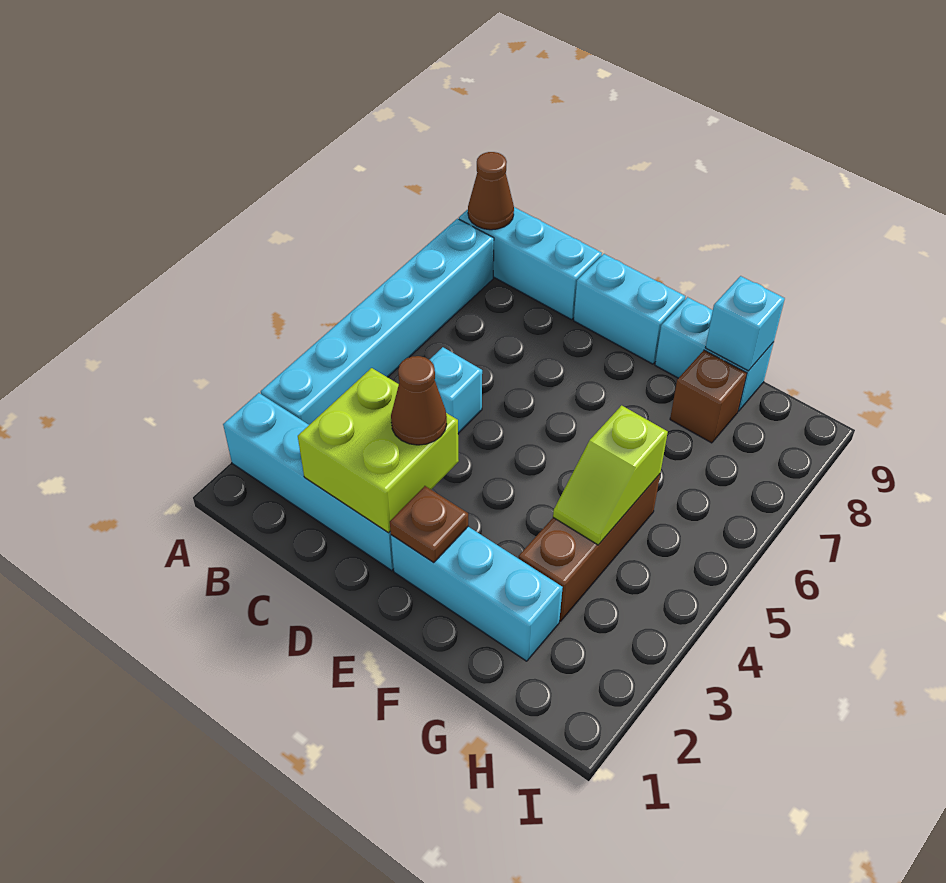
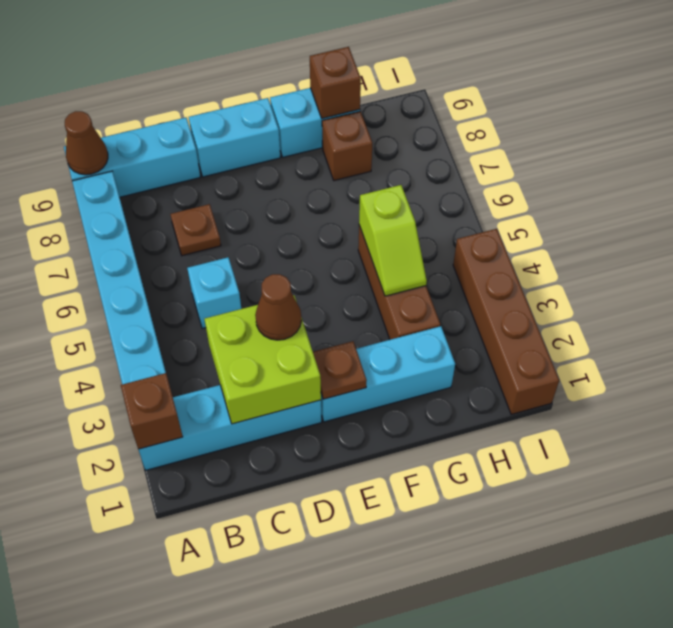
none -> brown brick A2 level 2
none -> brown plate C7 level 1
cyan brick G9 level 2 -> brown brick G9 level 2
none -> brown brick I1:I4 level 1

